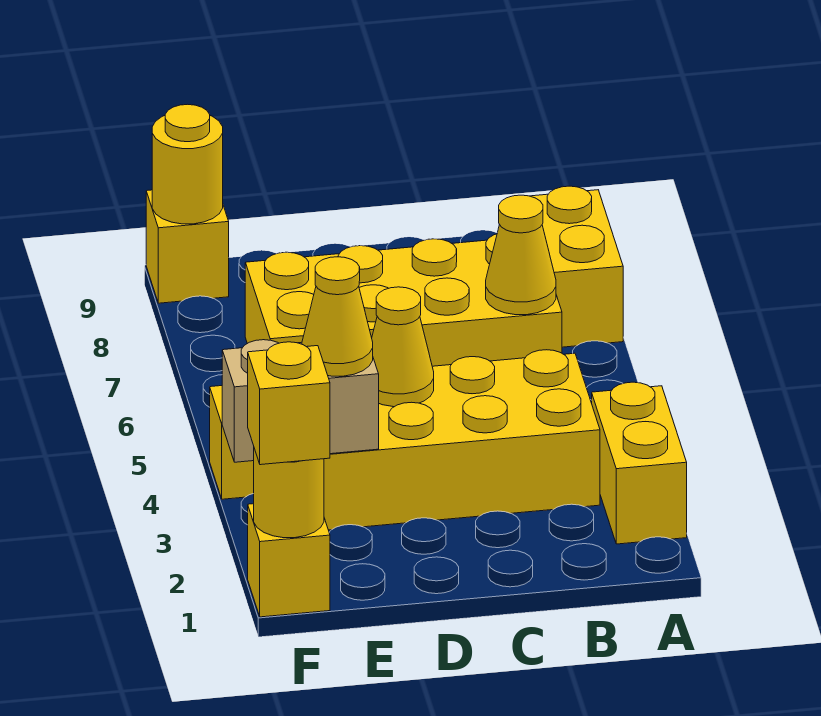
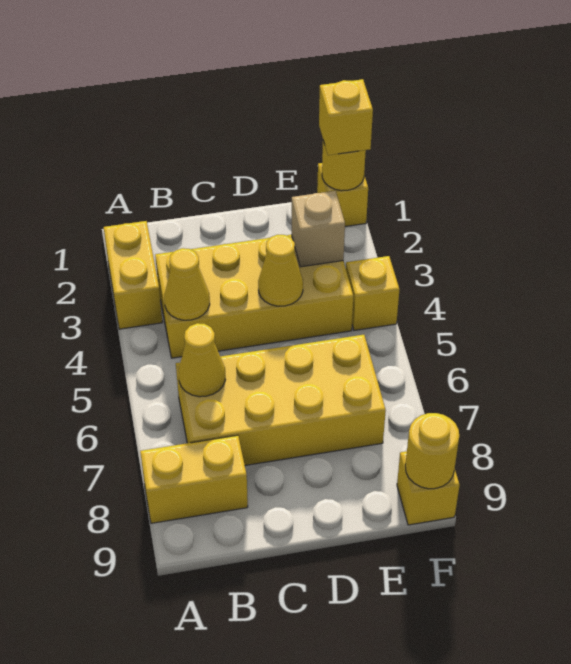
yellow brick A7:A8 level 1 -> yellow brick A8:B8 level 1
tan brick E3:F3 level 2 -> tan brick E3 level 2
yellow cone E3 level 3 -> yellow cone B4 level 2

